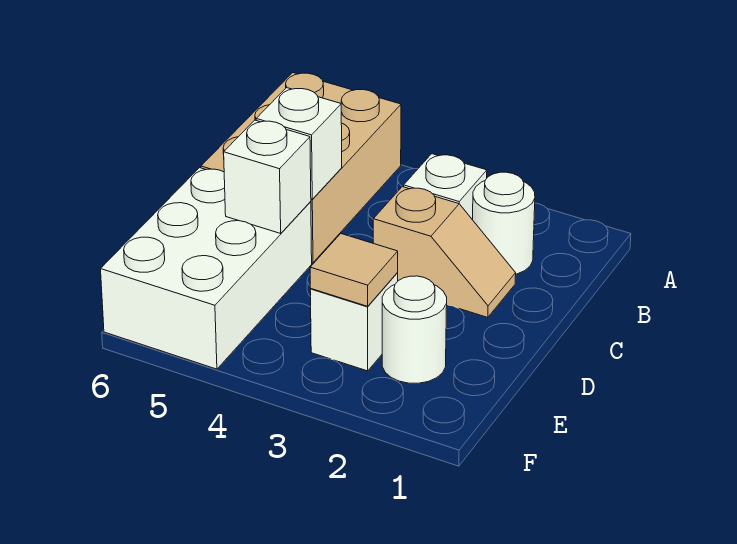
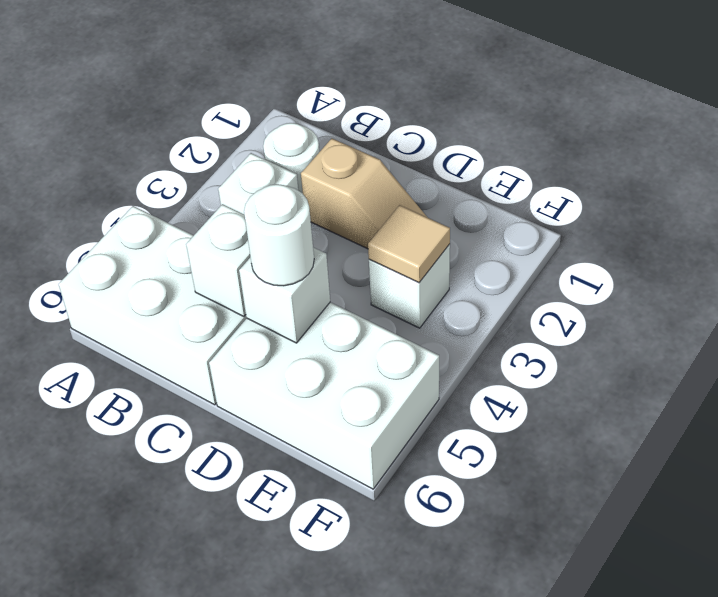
tan brick A5:C6 level 1 -> white brick A5:C6 level 1
tan slope C2:C3 level 1 top 3 -> tan slope C2:D2 level 1 top C
white round brick E2 level 1 -> white round brick D5 level 3

